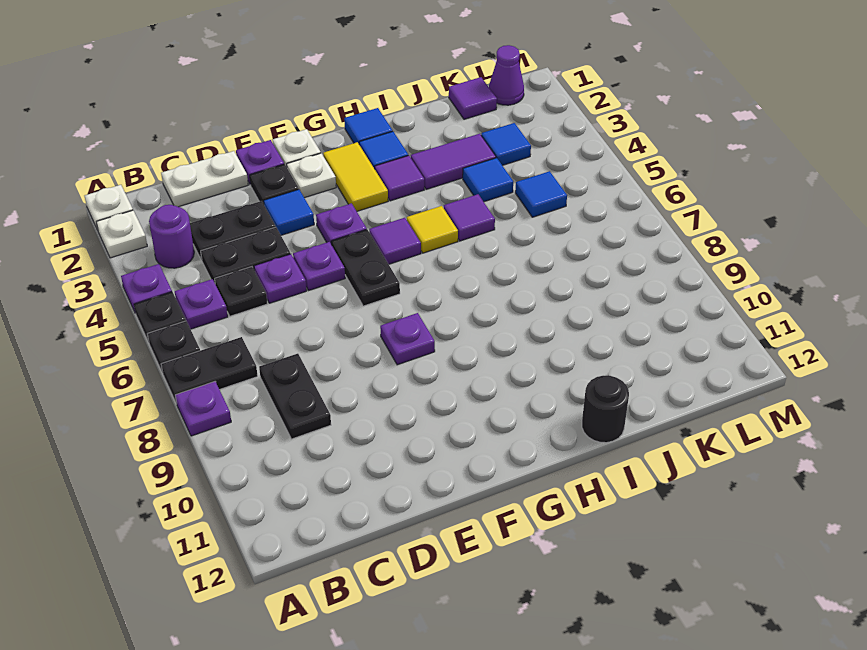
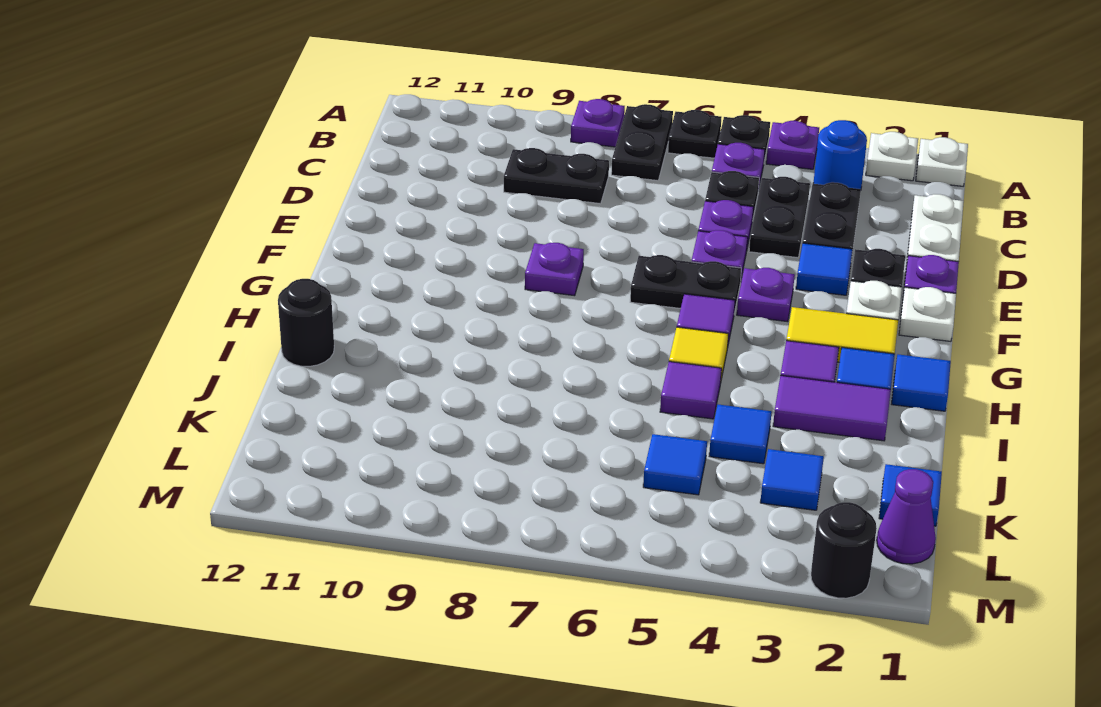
purple round brick B3 level 1 -> blue round brick B3 level 1
purple tile I3:J3 level 1 -> purple tile I2:I3 level 1
purple tile K1 level 1 -> blue tile K1 level 1
none -> black round brick M2 level 1

